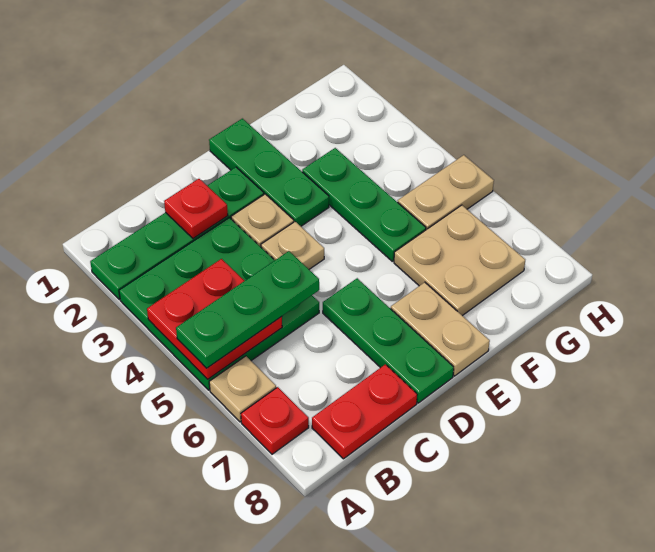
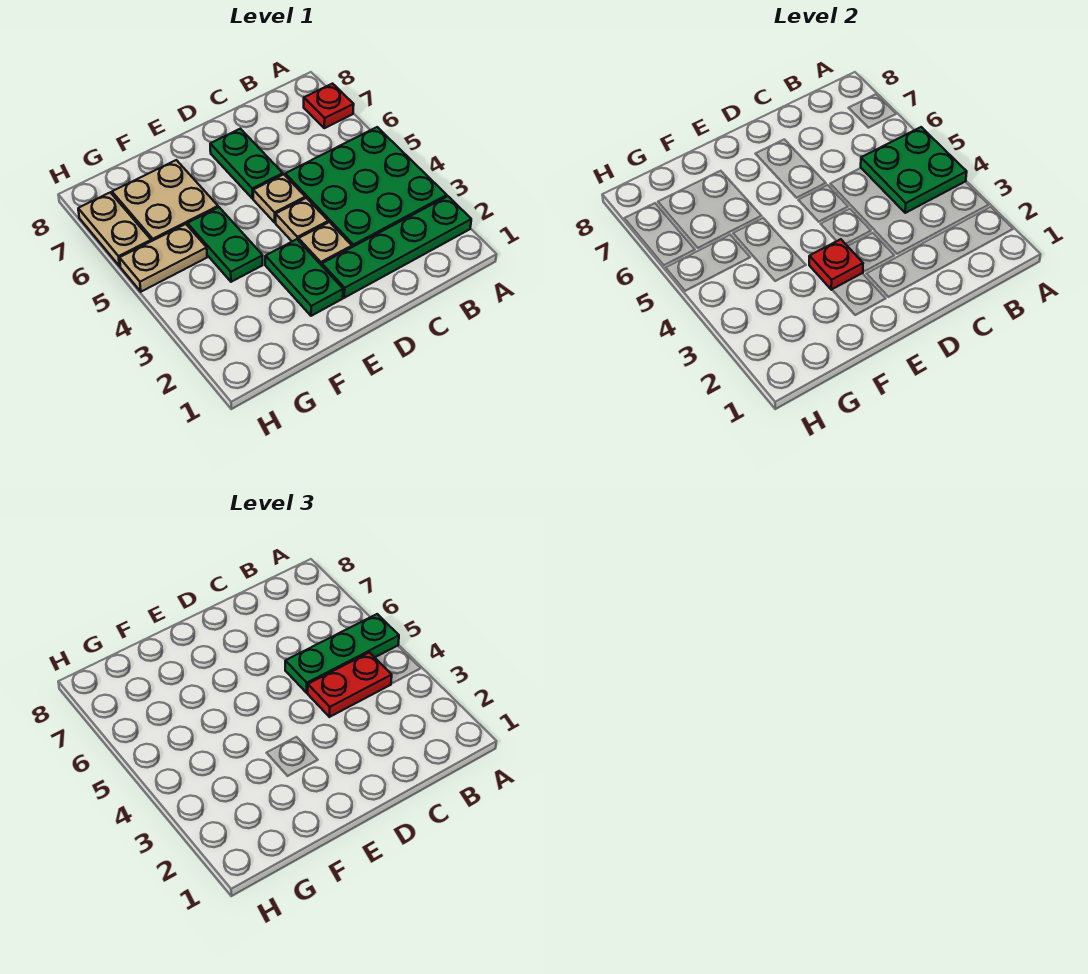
red plate A4:B5 level 2 -> green plate A4:B5 level 2
tan plate A6 level 1 -> tan plate D5 level 1
red plate B8:C8 level 1 -> red plate B4:C4 level 3
red plate C2 level 2 -> red plate E3 level 2
green plate D6:D8 level 1 -> green plate D6:D7 level 1
green plate E1:E3 level 1 -> green plate E2:E3 level 1
tan plate E7:E8 level 1 -> tan plate H6:H7 level 1
green plate F3:F5 level 1 -> green plate F4:F5 level 1

